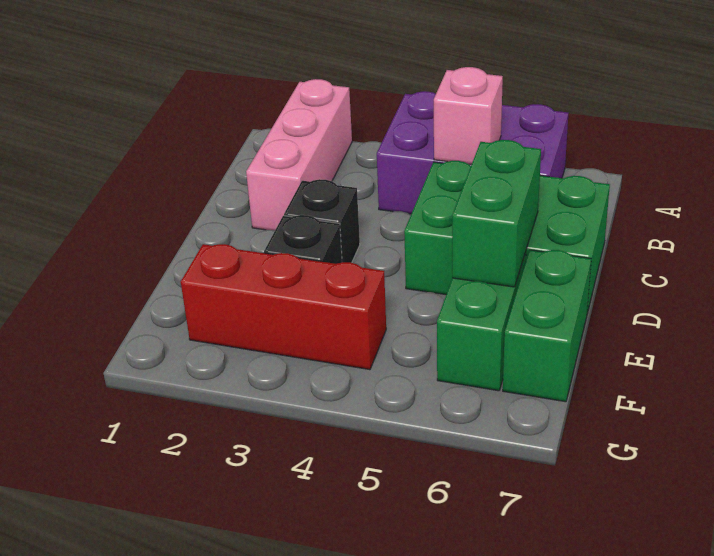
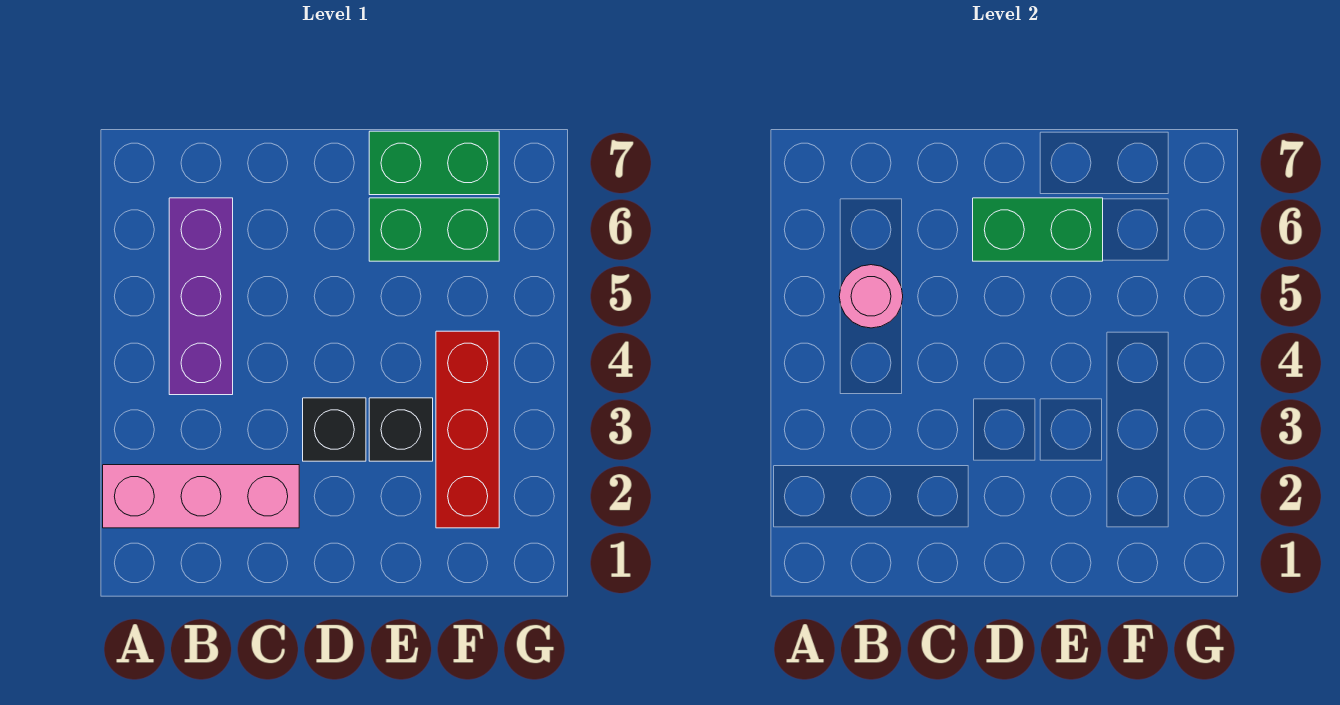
purple brick A4:B6 level 1 -> purple brick B4:B6 level 1
pink brick B5 level 2 -> pink round brick B5 level 2
green brick C5:D7 level 1 -> none

